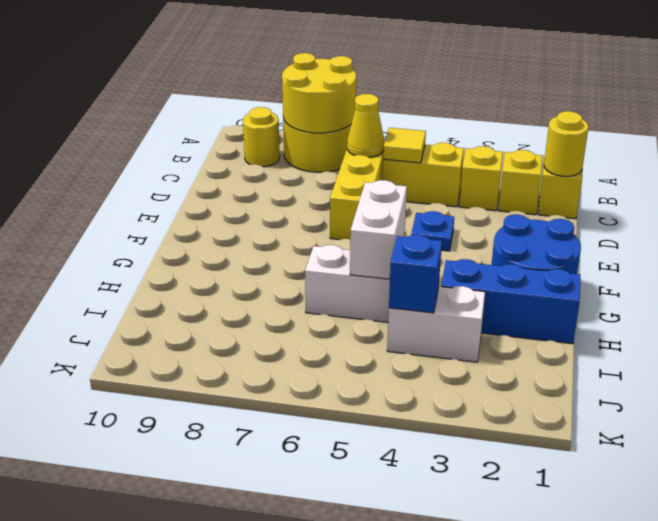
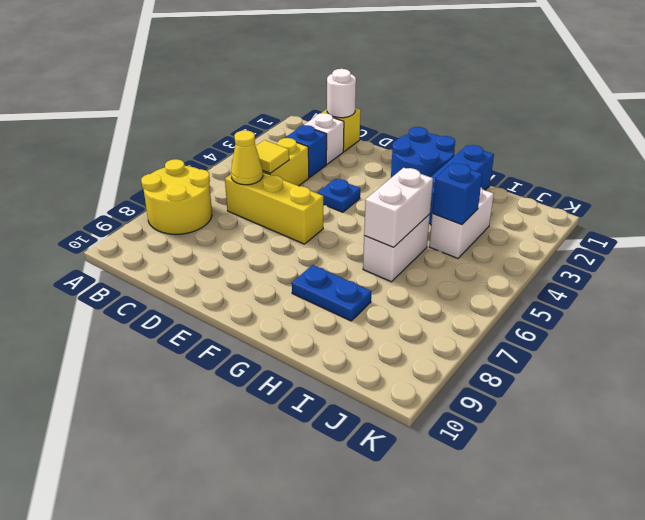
yellow round brick A7:B8 level 2 -> none
yellow round brick B9 level 1 -> none
yellow round brick C1 level 2 -> white round brick C1 level 2
yellow brick C2 level 1 -> white brick C2 level 1
yellow brick C3 level 1 -> blue brick C3 level 1
white brick G5:H5 level 2 -> white brick H5:H6 level 2
none -> blue plate G8:H8 level 1

